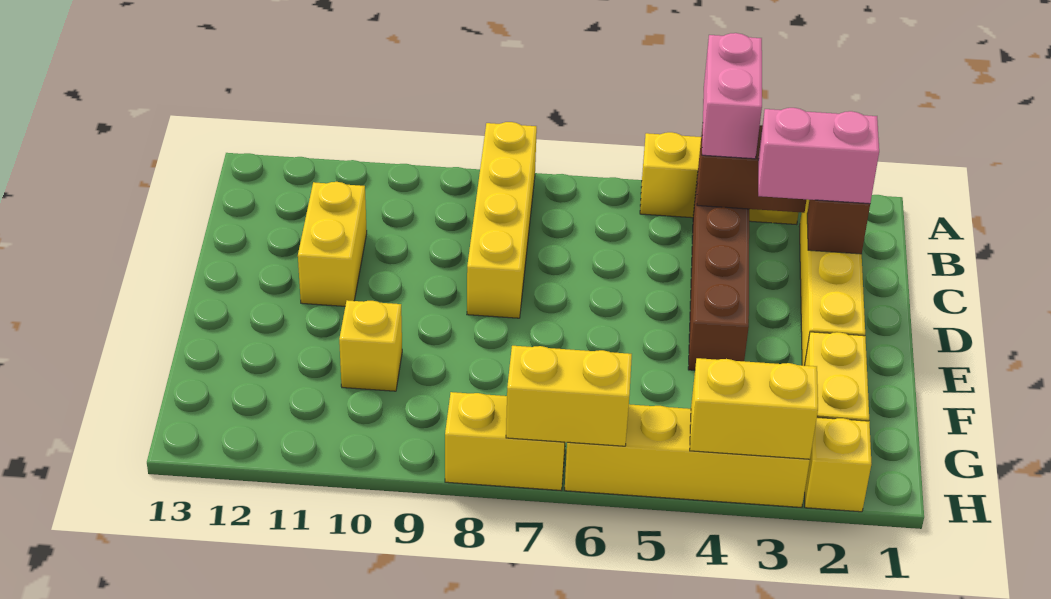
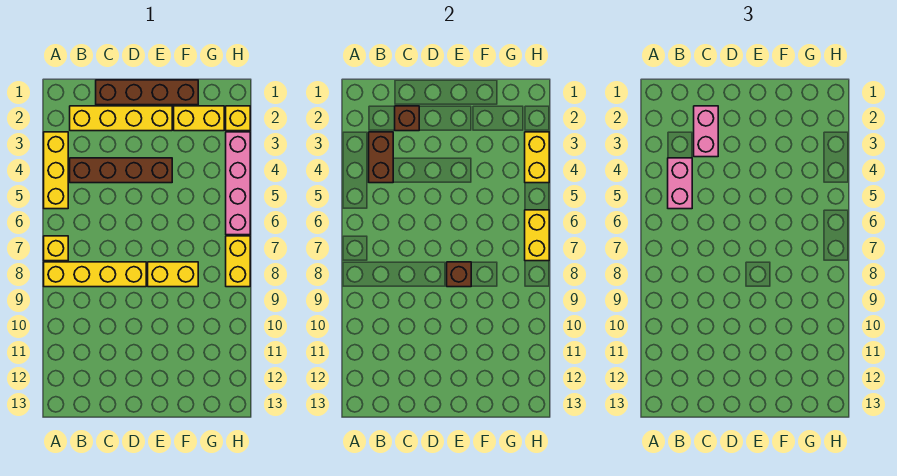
pink brick A4:B4 level 3 -> pink brick B4:B5 level 3
none -> brown brick C1:F1 level 1
yellow brick C11:D11 level 1 -> yellow brick E8:F8 level 1
none -> brown brick E8 level 2
yellow brick F10 level 1 -> yellow brick A7 level 1
yellow brick H3:H6 level 1 -> pink brick H3:H6 level 1

